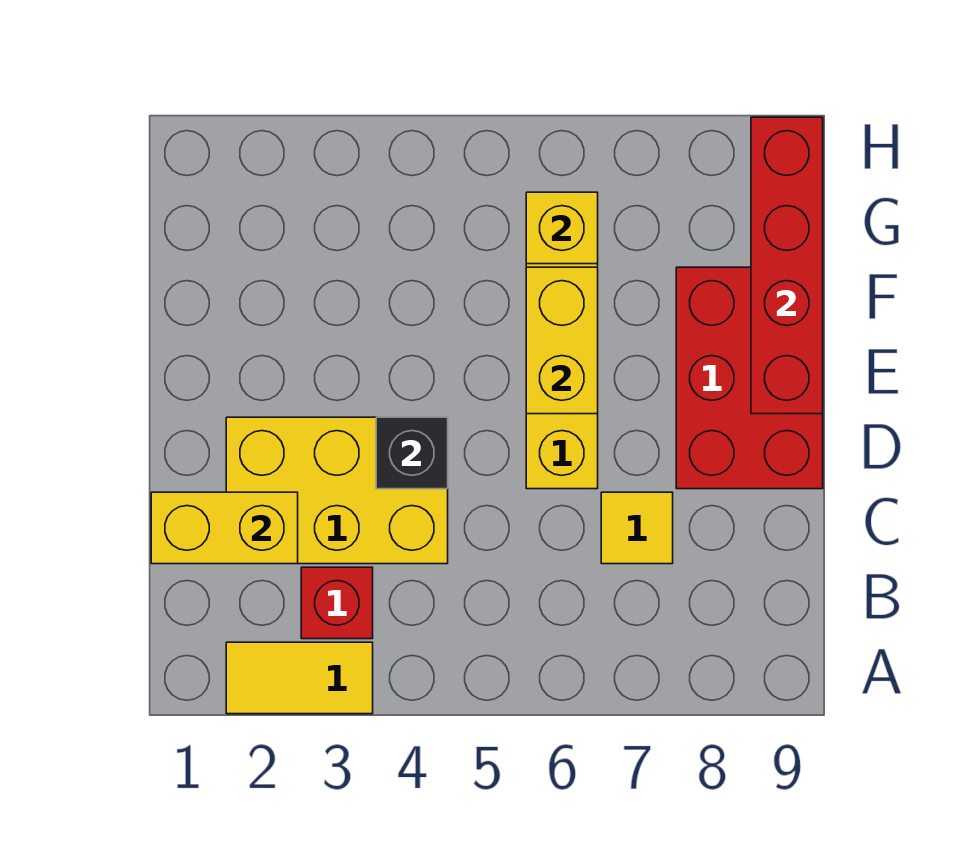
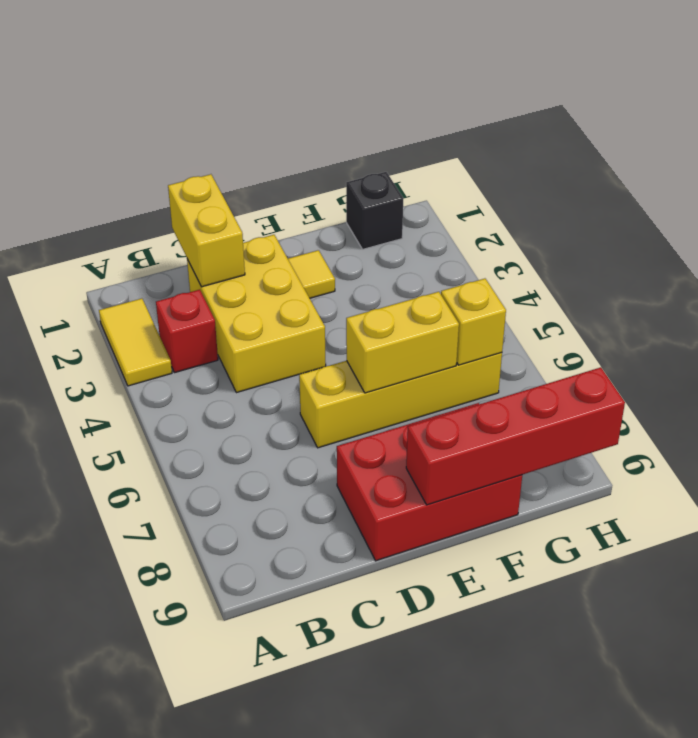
yellow tile C7 level 1 -> yellow tile E2 level 1
black brick D4 level 2 -> black brick G1 level 1

